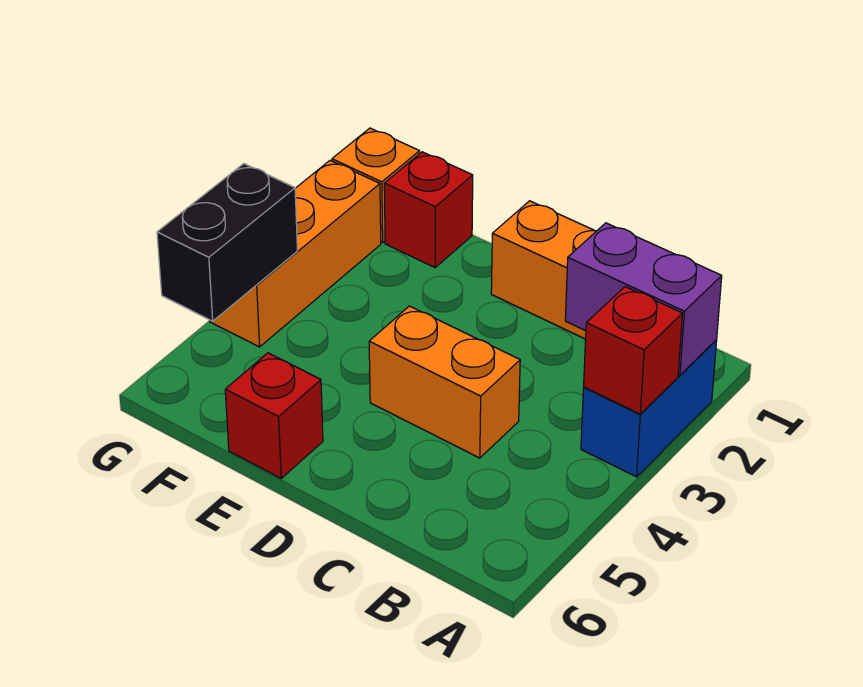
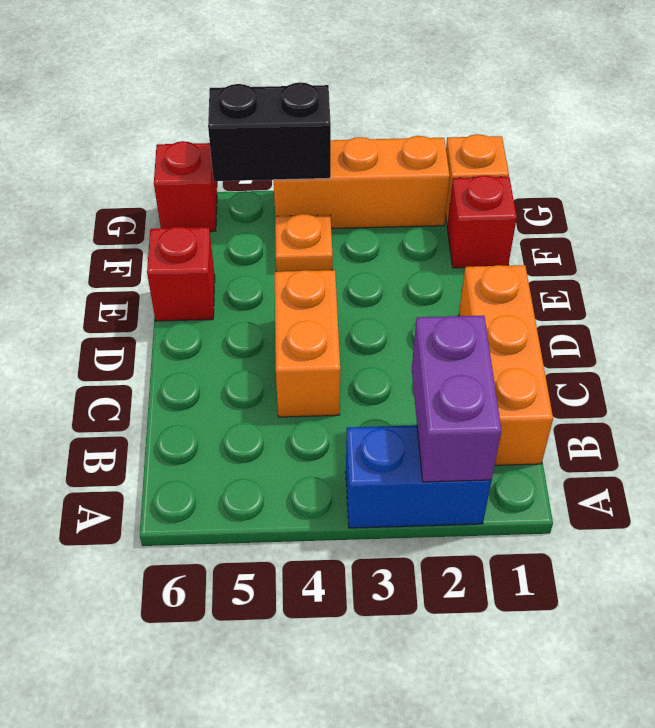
red brick A3 level 2 -> red brick G6 level 1
none -> orange plate F4 level 1

